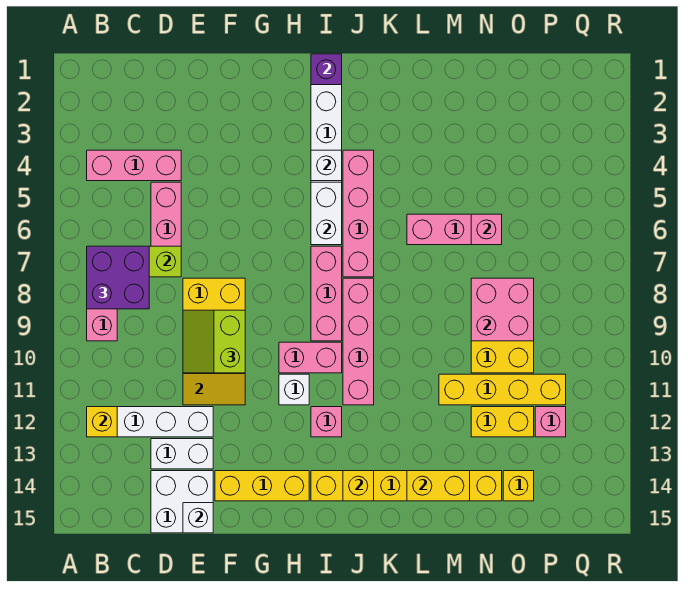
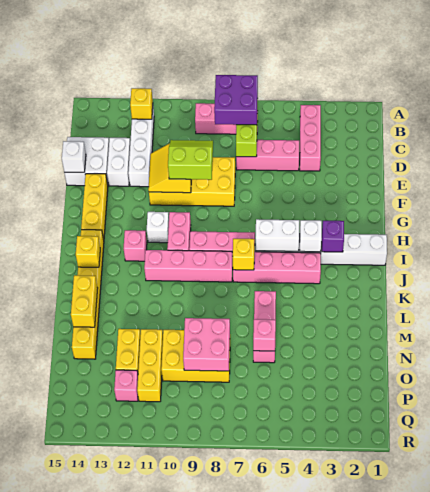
purple brick I1 level 2 -> purple brick I3 level 2
yellow brick M11:P11 level 1 -> yellow brick N11:P11 level 1
yellow brick O14 level 1 -> yellow brick J7 level 2

